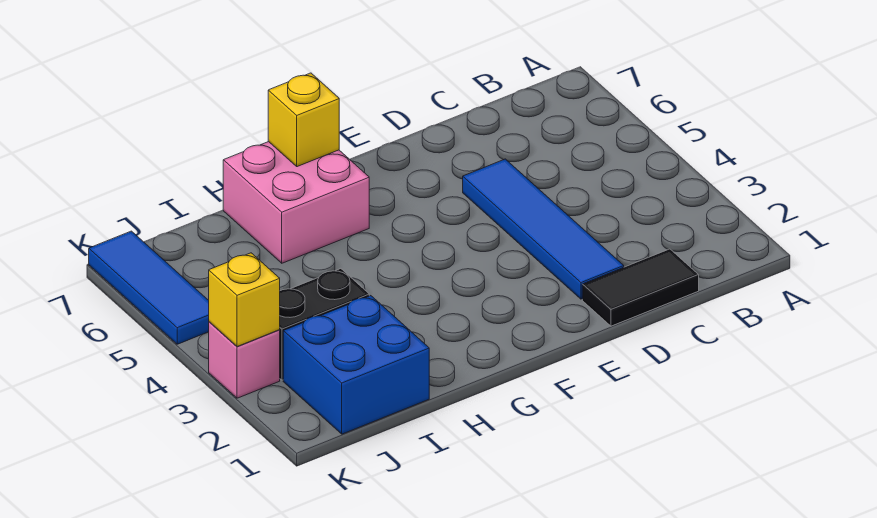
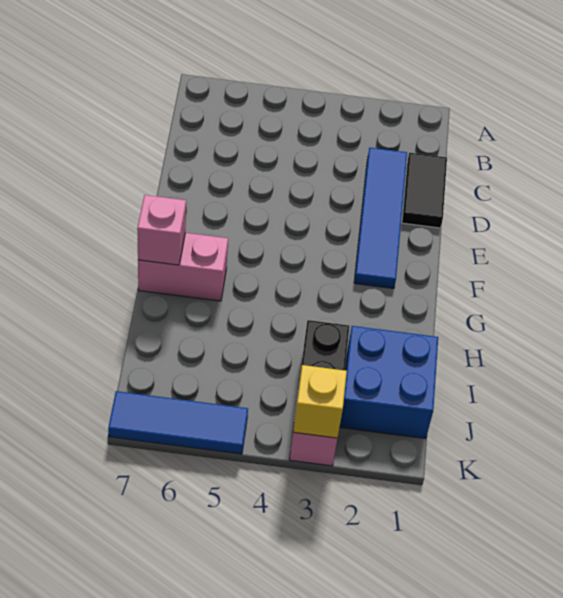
blue tile D2:D5 level 1 -> blue tile C2:F2 level 1
pink brick G6:H7 level 1 -> pink brick G6:G7 level 1
yellow brick G7 level 2 -> pink brick G7 level 2

